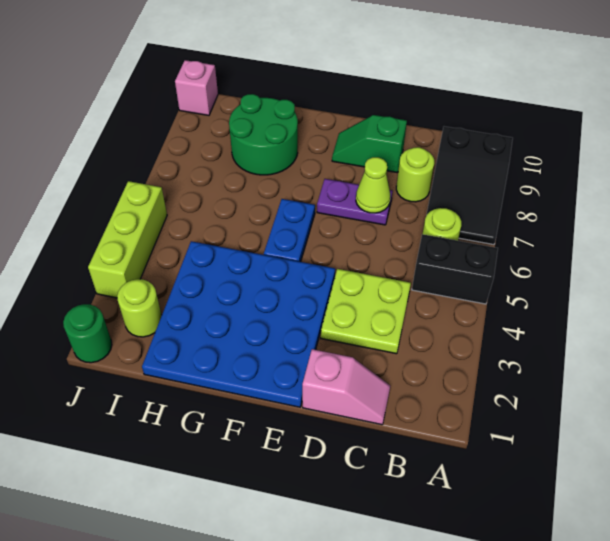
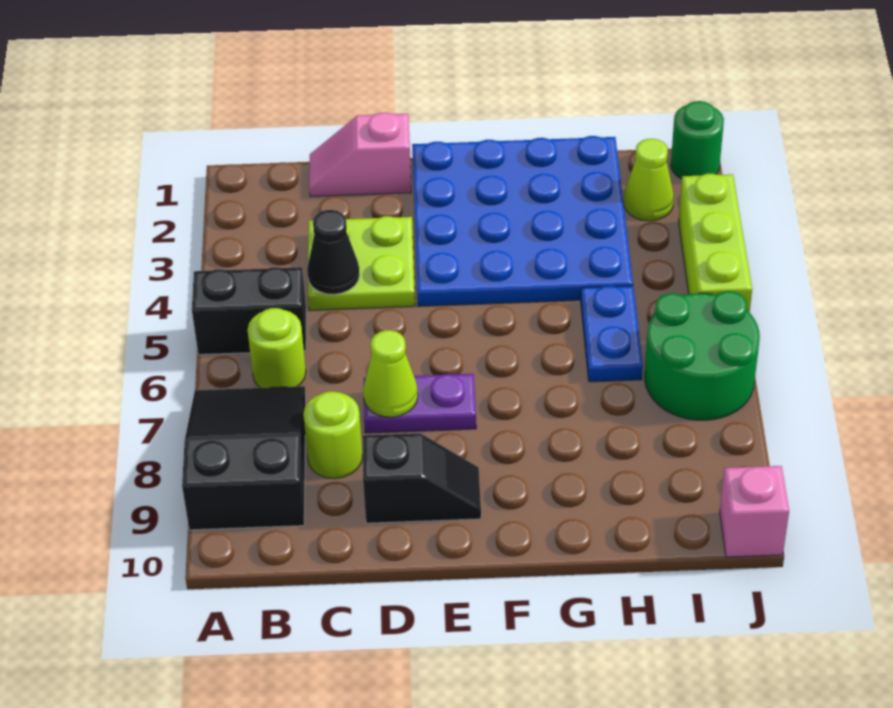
none -> black cone C4 level 2
green slope D9:E9 level 1 top D -> black slope D9:E9 level 1 top D
blue plate F5:F6 level 1 -> blue plate H5:H6 level 1
green round brick G8:H9 level 1 -> green round brick I6:J7 level 1
lime round brick I2 level 1 -> lime cone I2 level 1

